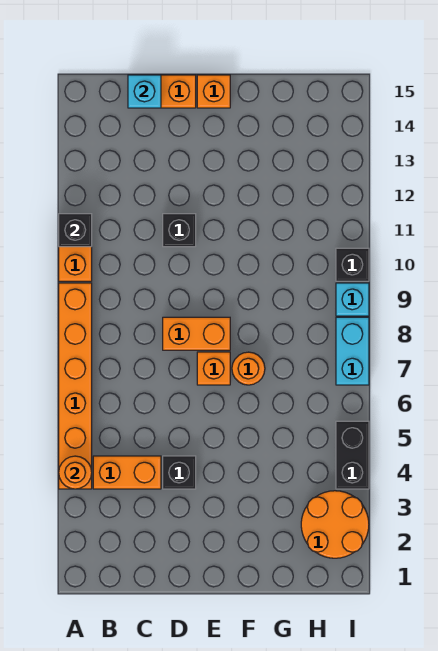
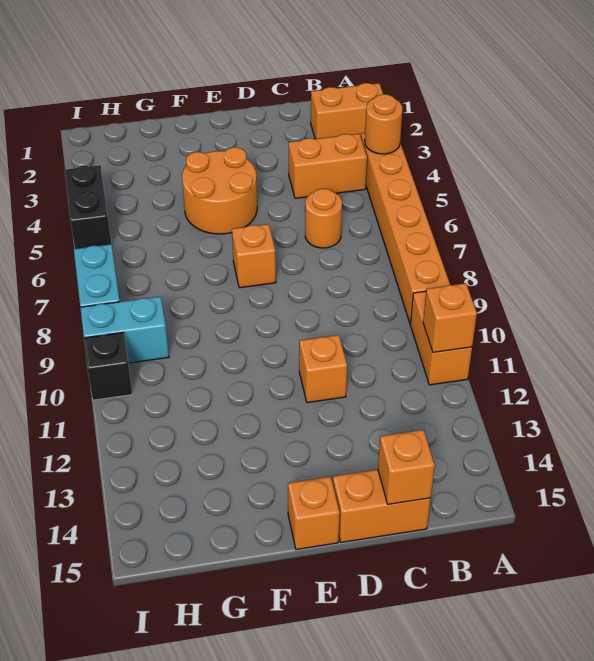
black brick A11 level 2 -> orange brick A11 level 2
cyan brick C15 level 2 -> orange brick C15 level 2
black brick D4 level 1 -> none
orange brick D8:E8 level 1 -> orange brick A2:B2 level 1
black brick D11 level 1 -> orange brick D11 level 1
orange round brick F7 level 1 -> orange round brick C6 level 1
orange round brick H2:I3 level 1 -> orange round brick E4:F5 level 1
cyan brick I9 level 1 -> cyan brick H9:I9 level 1

